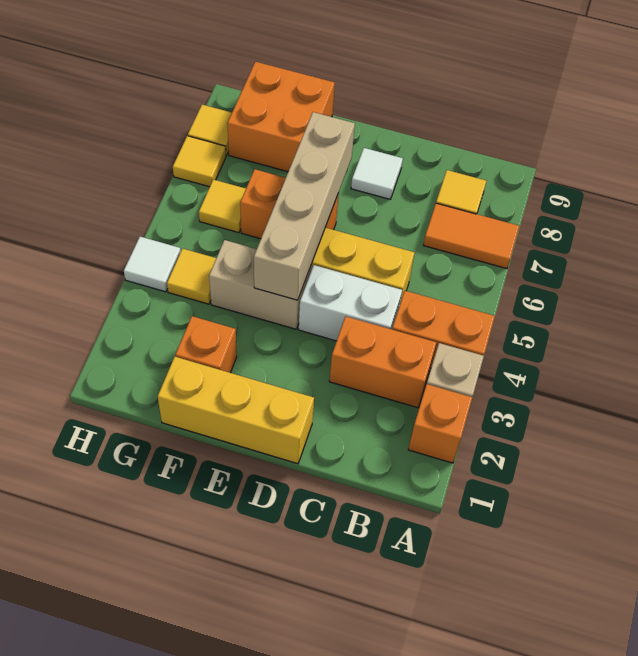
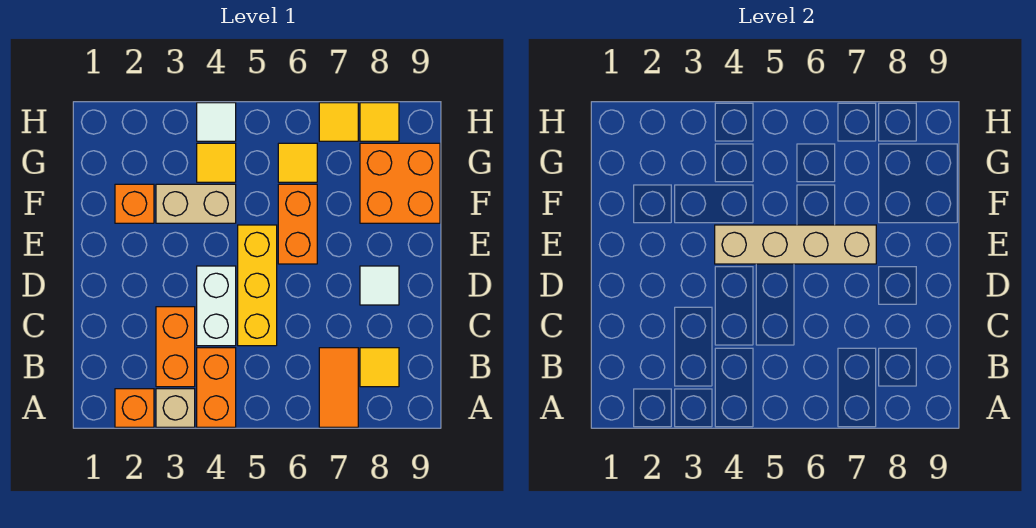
yellow brick D1:F1 level 1 -> none
tan brick E4:F4 level 1 -> tan brick F3:F4 level 1

